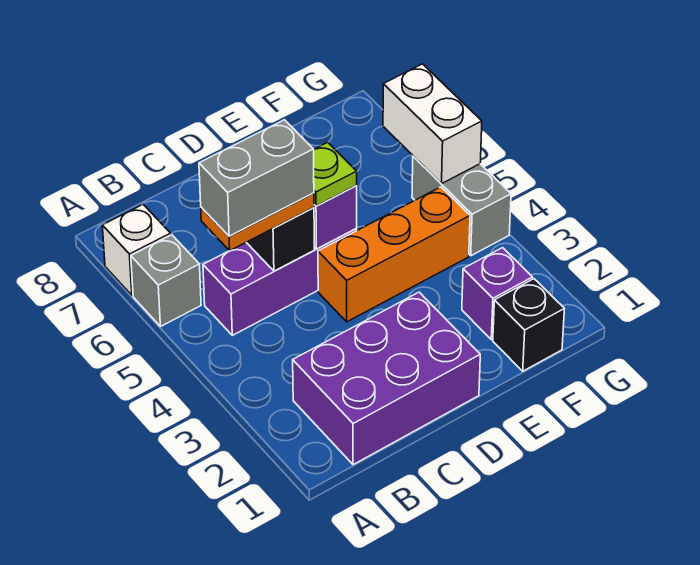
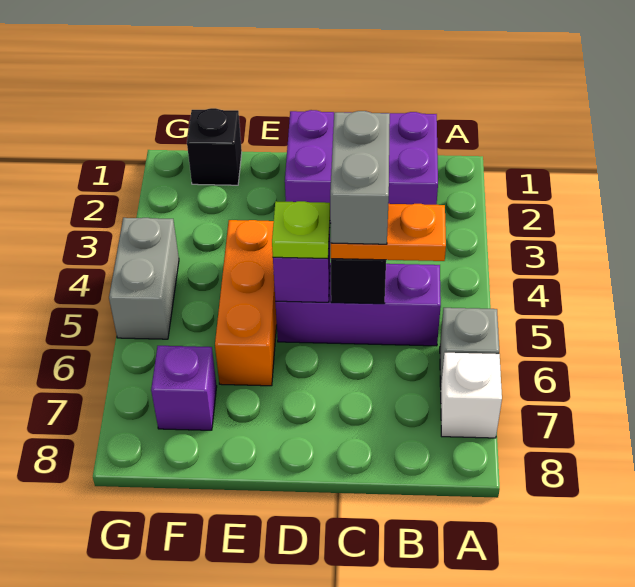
grey brick B5:C5 level 4 -> grey brick C4:C5 level 4
orange brick D4:F4 level 1 -> orange brick E4:E6 level 1
purple brick F2 level 1 -> purple brick F7 level 1
white brick G5:G6 level 2 -> none

